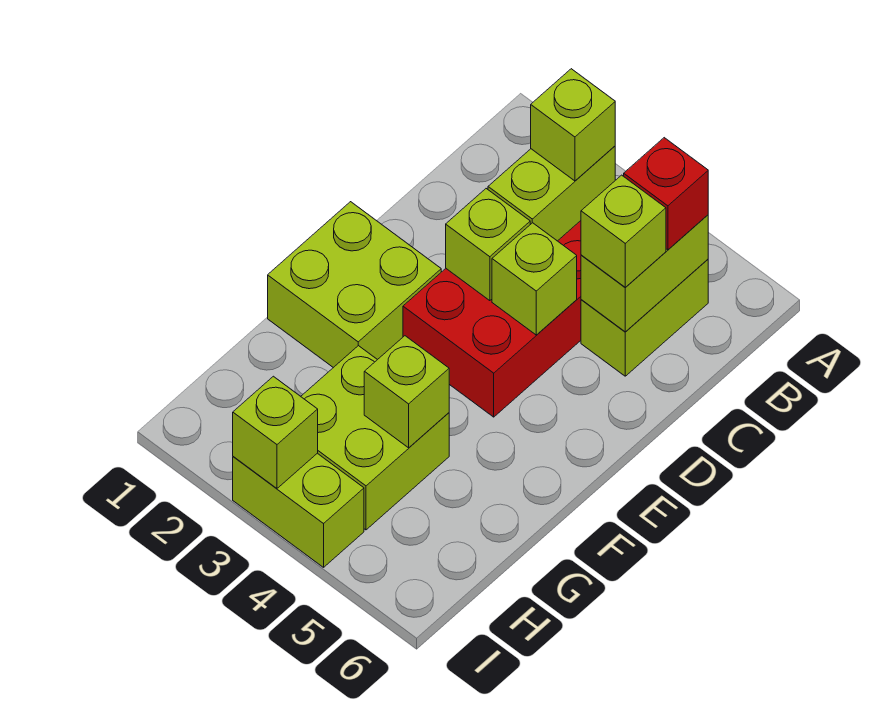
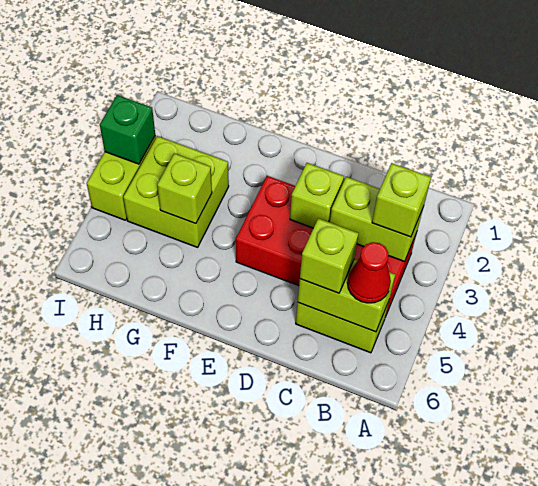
red brick B5 level 3 -> red cone B5 level 3
lime brick D4 level 2 -> none
lime brick E1:F2 level 1 -> none
lime brick I3 level 2 -> green brick I3 level 2

